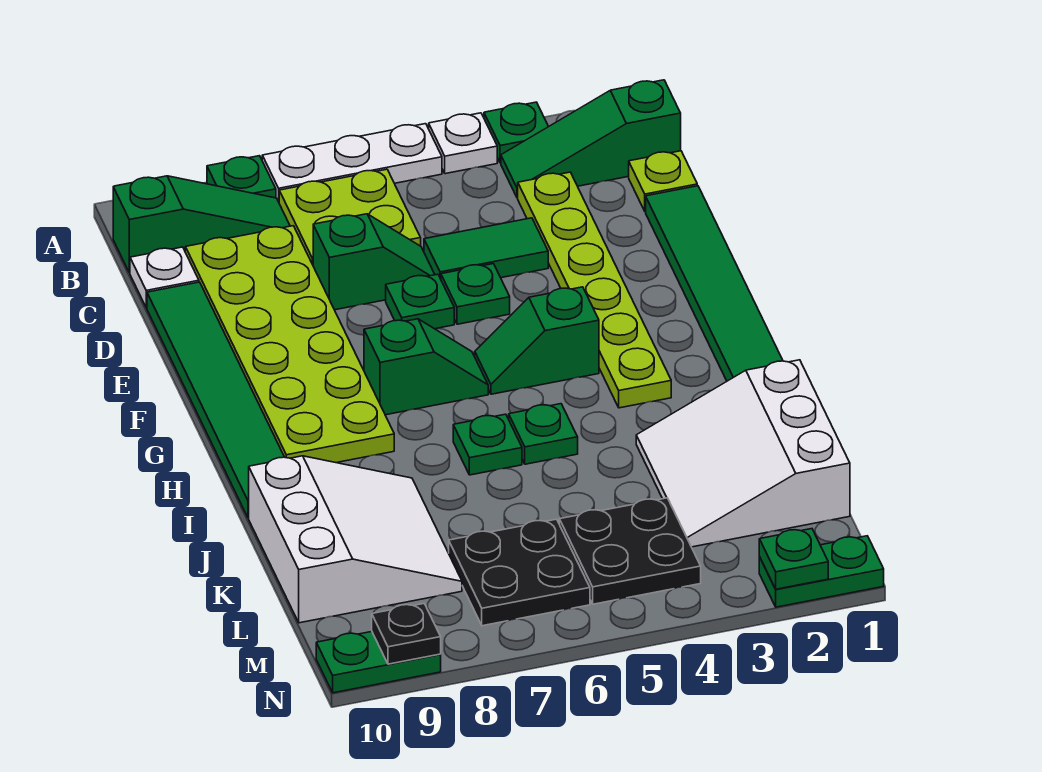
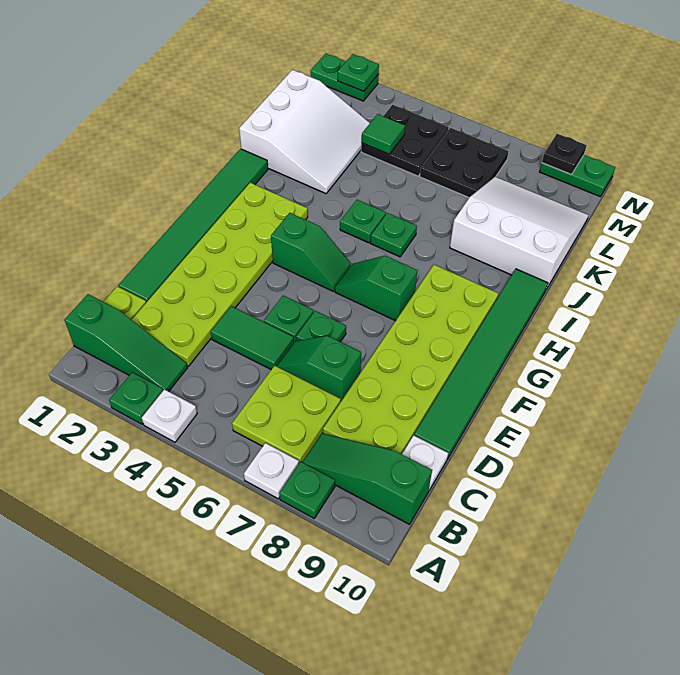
white plate A5:A7 level 1 -> white plate A7 level 1
lime plate C3:H3 level 1 -> lime plate C2:H3 level 1
white slope J8:L10 level 1 top 10 -> white slope J8:L10 level 1 top J
none -> green tile L4 level 2

